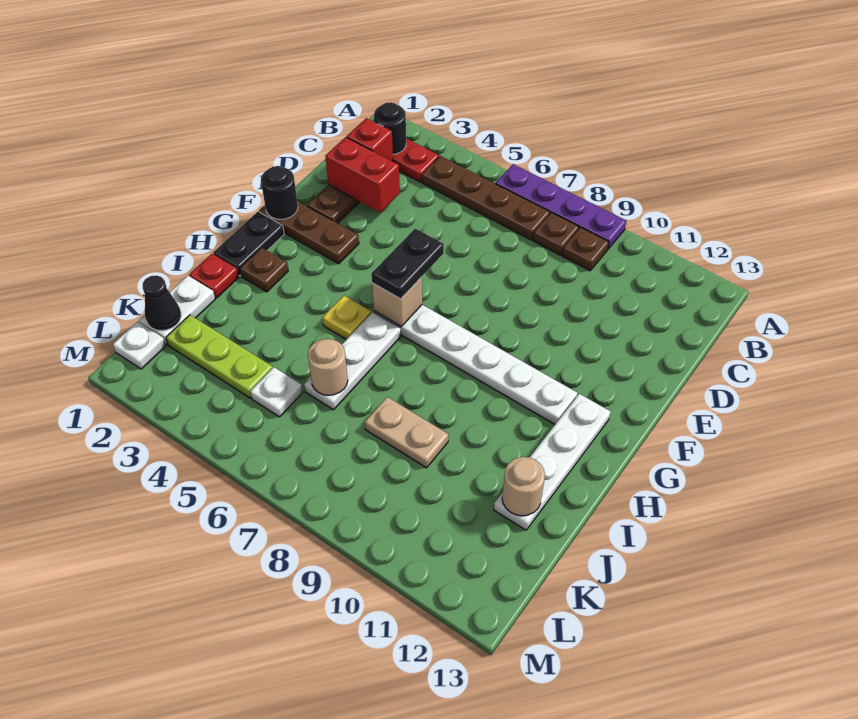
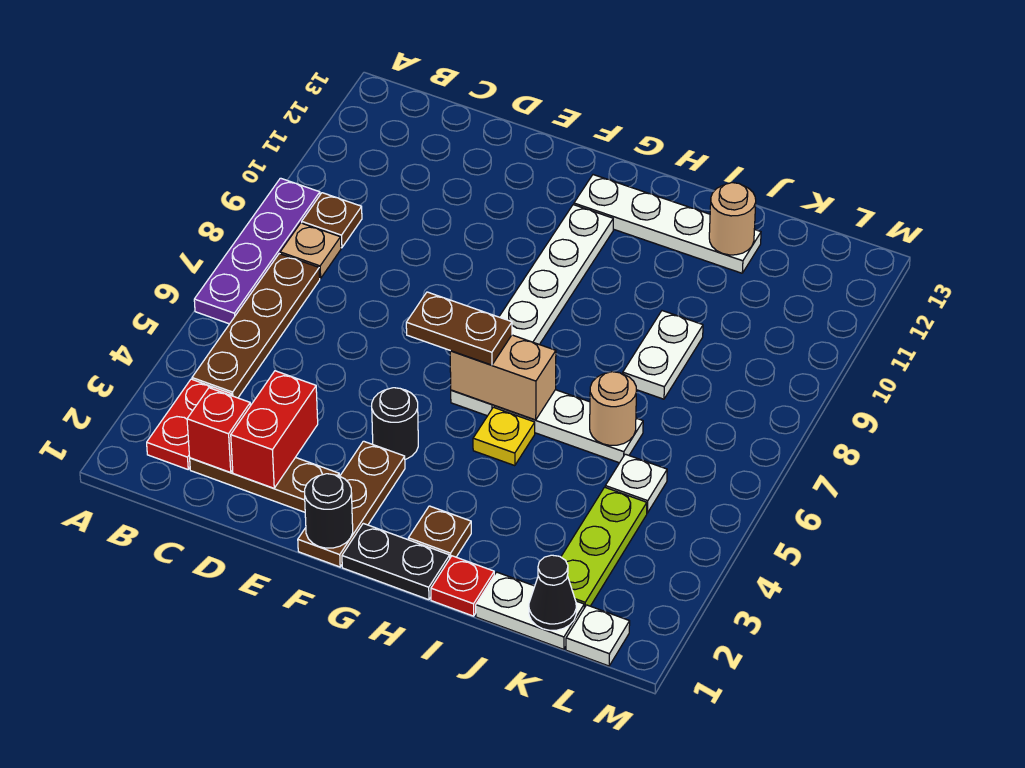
black round brick B2 level 2 -> black round brick F4 level 1
brown plate B8 level 1 -> tan plate B8 level 1
black plate F6:G6 level 3 -> brown plate F6:G6 level 3
tan brick G6 level 2 -> tan brick G6:H6 level 2
tan plate J8:J9 level 1 -> white plate J8:J9 level 1

